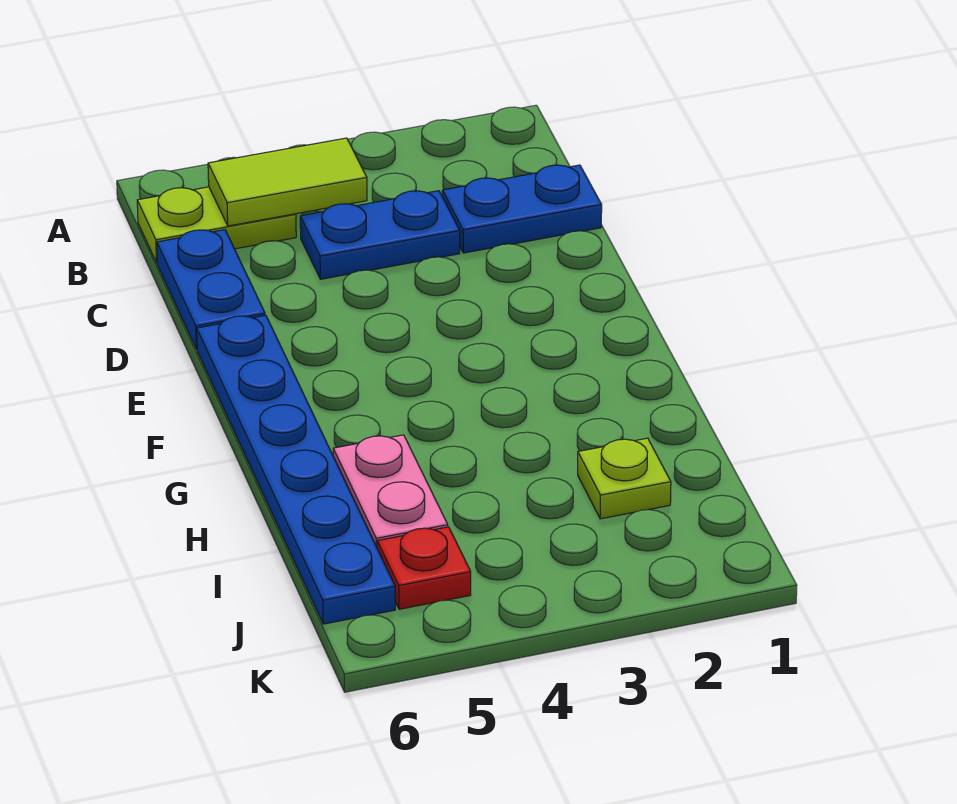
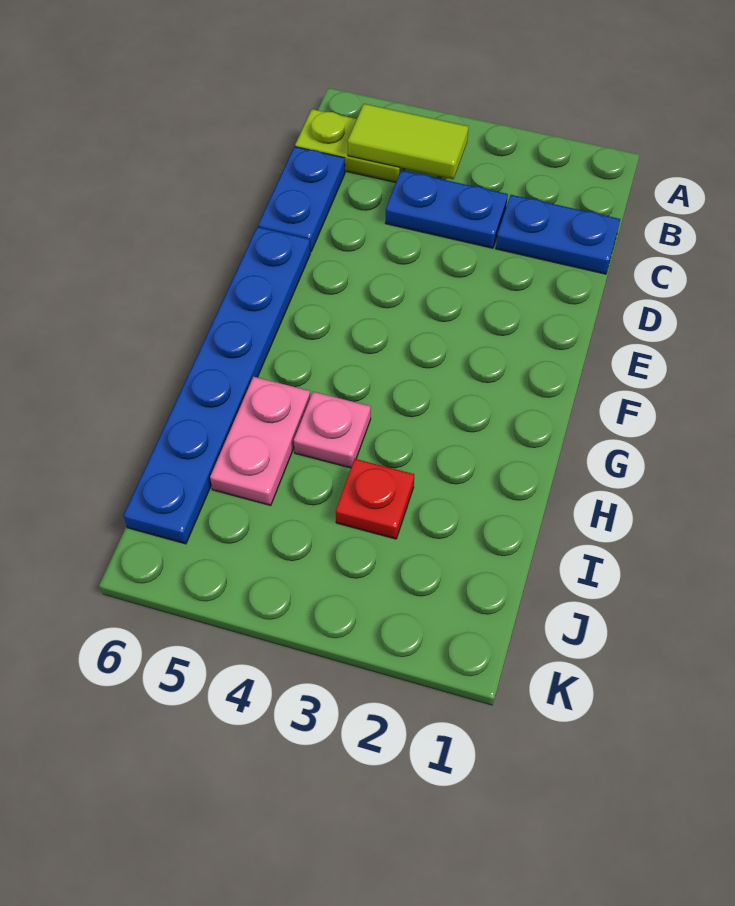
none -> pink plate H4 level 1
lime plate I2 level 1 -> none
red plate J5 level 1 -> red plate I3 level 1

